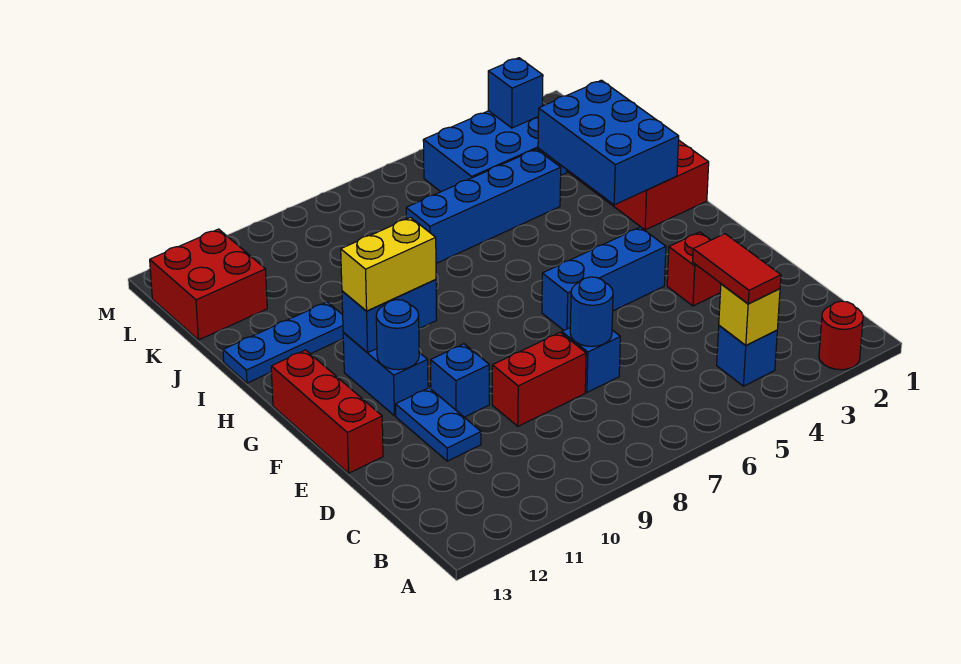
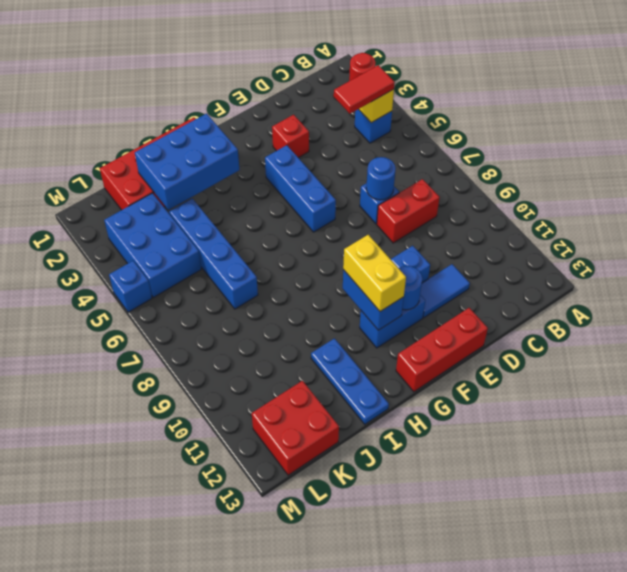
red brick D8:D9 level 1 -> red brick C8:D8 level 1
blue plate D11:E11 level 1 -> blue tile D11:E11 level 1
blue brick L3 level 2 -> blue brick M5 level 1

